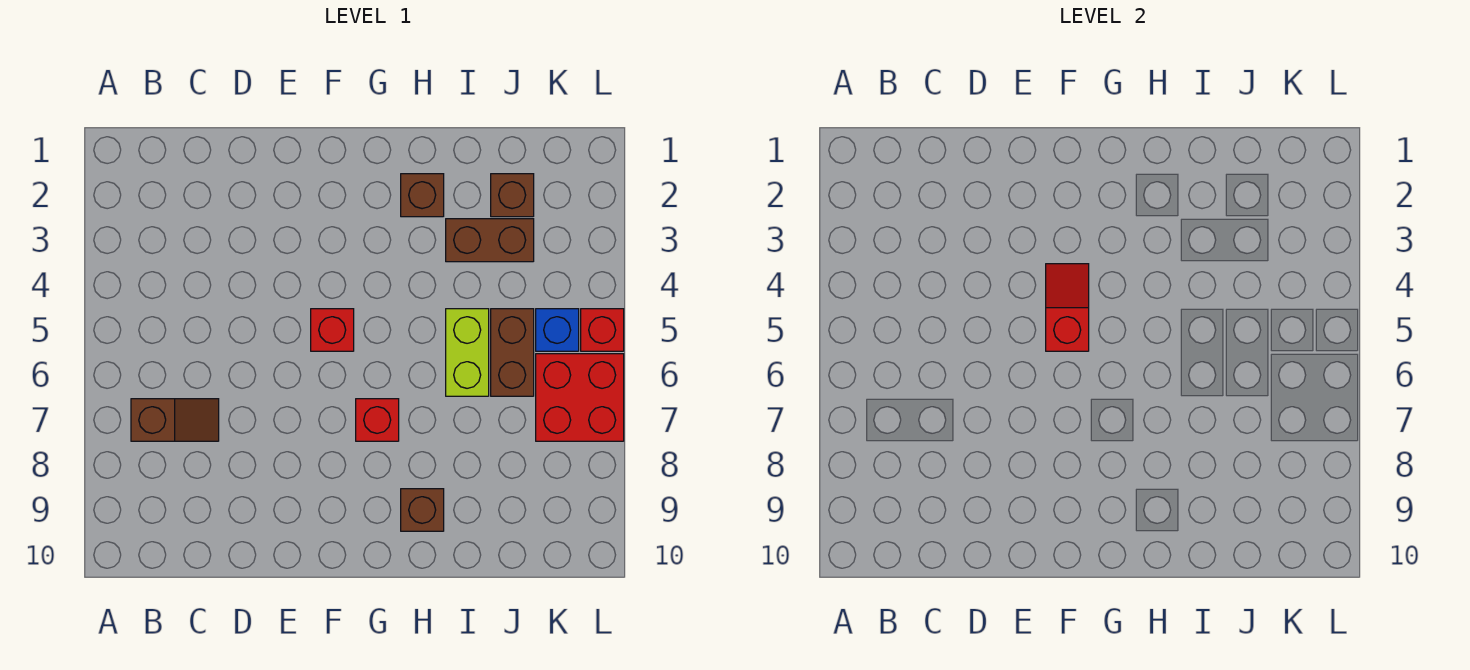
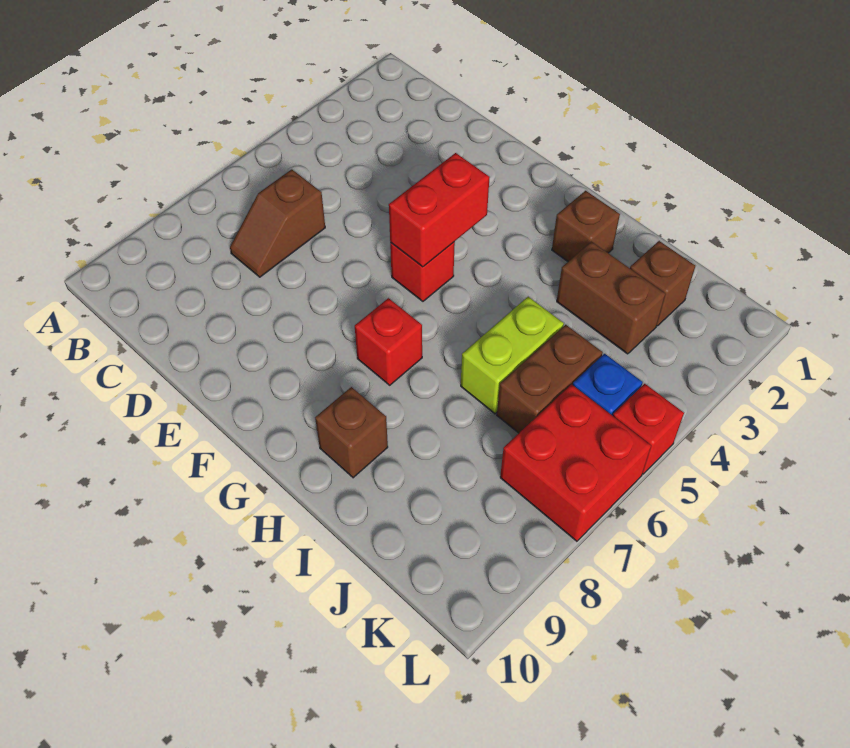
brown slope B7:C7 level 1 top B -> brown slope C6:C7 level 1 top 6
red slope F4:F5 level 2 top 5 -> red brick F4:F5 level 2

